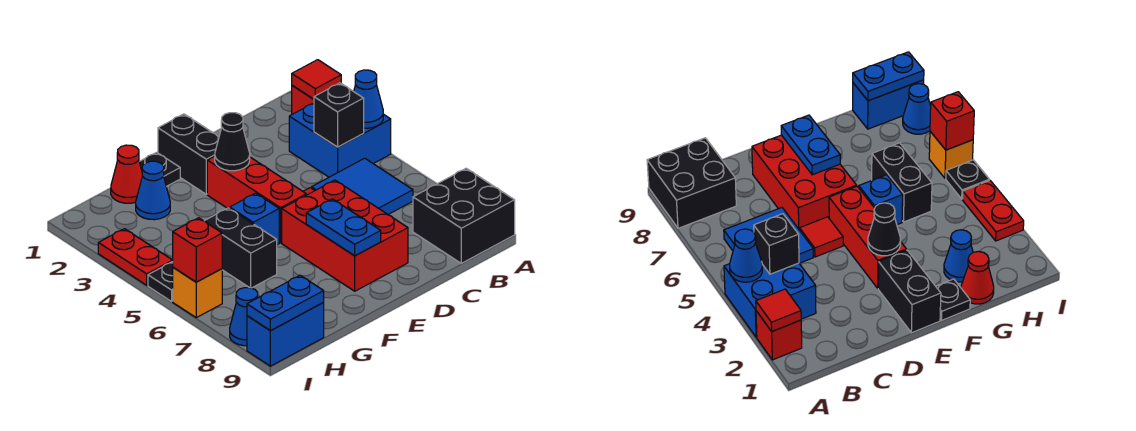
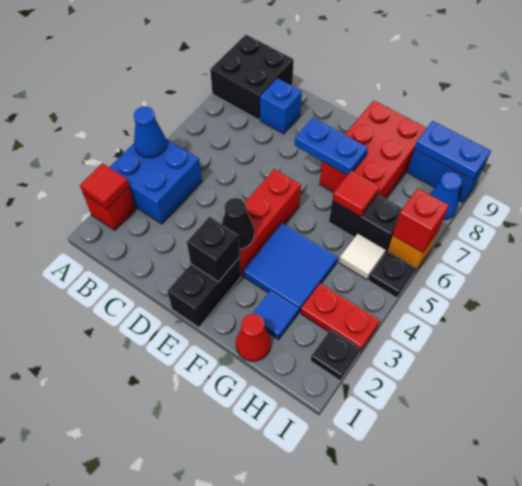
black brick B4 level 2 -> black brick E2 level 2
blue tile B5:C6 level 1 -> blue tile F3:G4 level 1
red tile D5 level 1 -> red tile G6 level 2
red brick D6:E8 level 1 -> red brick F7:G9 level 1
blue plate E7:E8 level 2 -> blue plate E7:F7 level 2
black plate F1 level 1 -> black plate I2 level 1
blue brick F5 level 1 -> blue brick C8 level 1
blue cone G2 level 1 -> blue tile G2 level 1
black brick G5:G6 level 1 -> black brick G6:H6 level 1
none -> white tile H5 level 1
red plate I3:I4 level 1 -> red plate H3:I3 level 1

